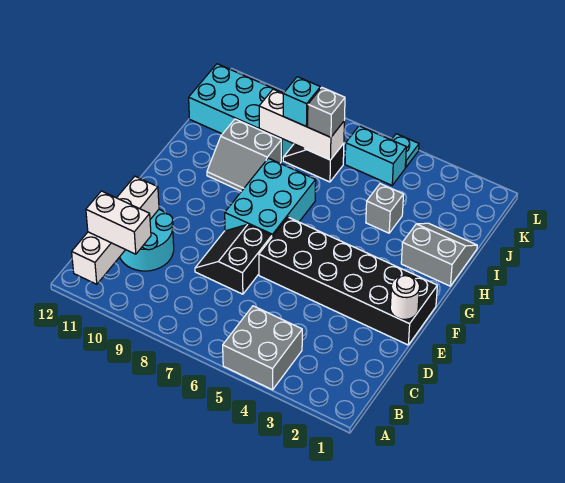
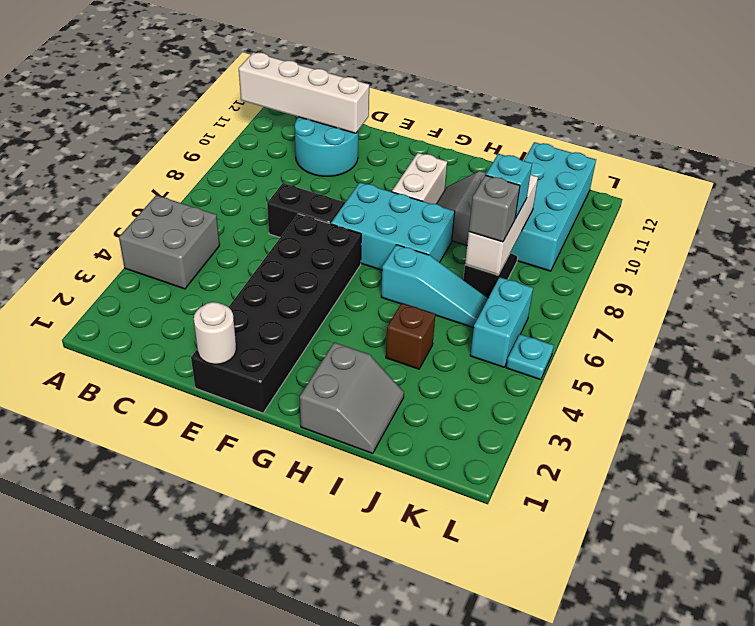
white brick B10:B11 level 3 -> white brick G9:G10 level 1
none -> cyan slope H6:J6 level 1 top H
grey brick I4 level 1 -> brown brick I4 level 1

